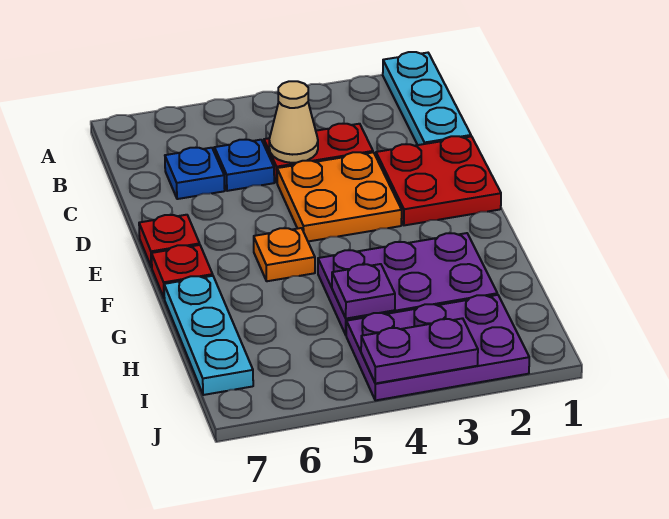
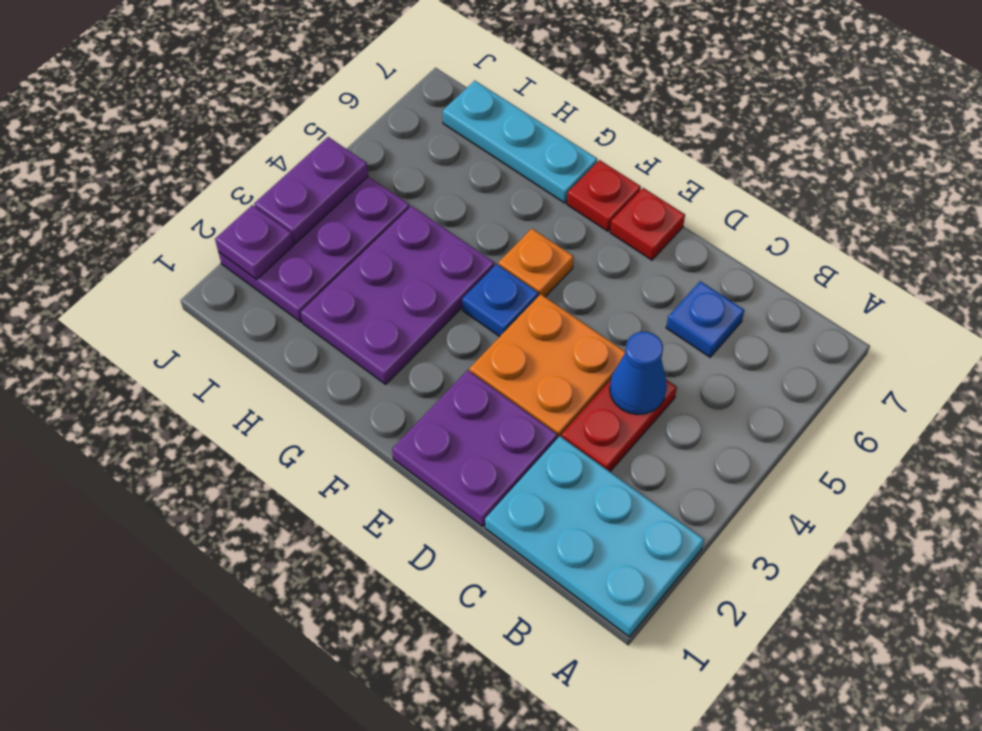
cyan plate A1:C1 level 1 -> cyan plate A1:C2 level 1
tan cone C4 level 2 -> blue cone C4 level 2
blue plate C5 level 1 -> blue plate F4 level 1
red plate D1:E2 level 1 -> purple plate D1:E2 level 1
purple plate H4 level 2 -> purple plate J2 level 2

